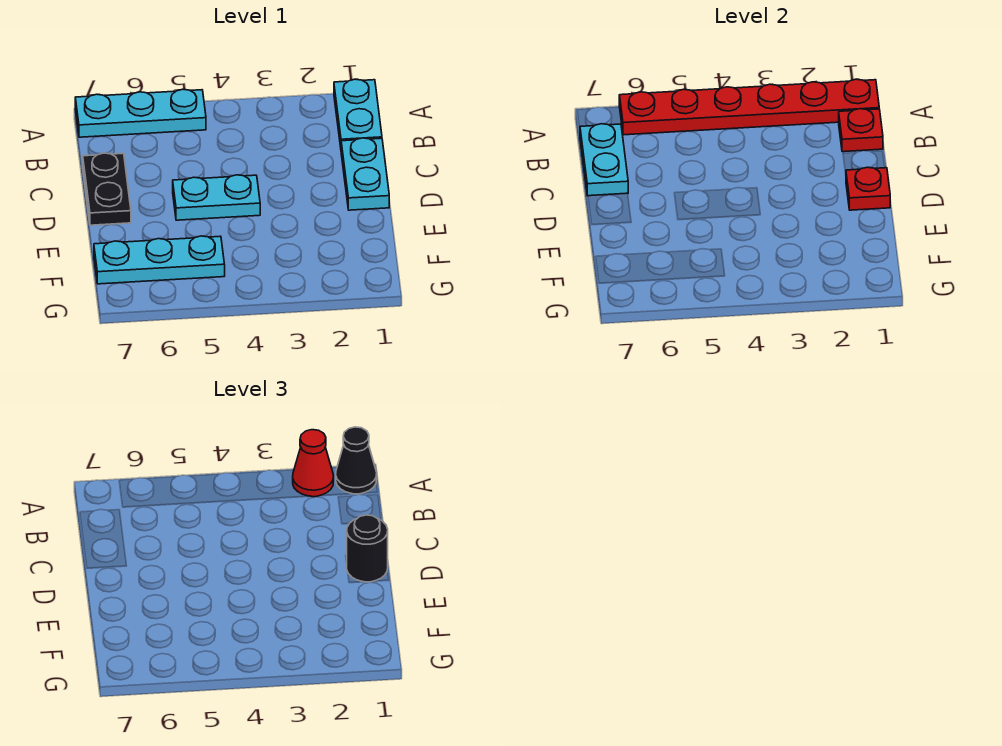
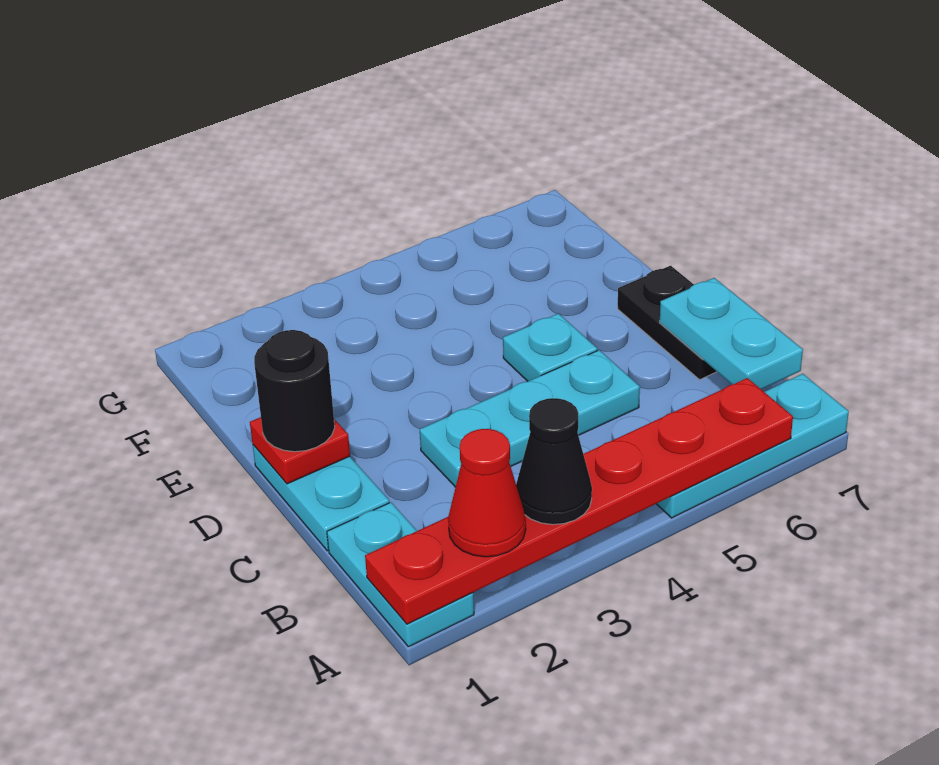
black cone A1 level 3 -> black cone A3 level 3
red plate B1 level 2 -> none
cyan plate D4:D5 level 1 -> cyan plate D5 level 1
cyan plate F5:F7 level 1 -> cyan plate C3:C5 level 1

